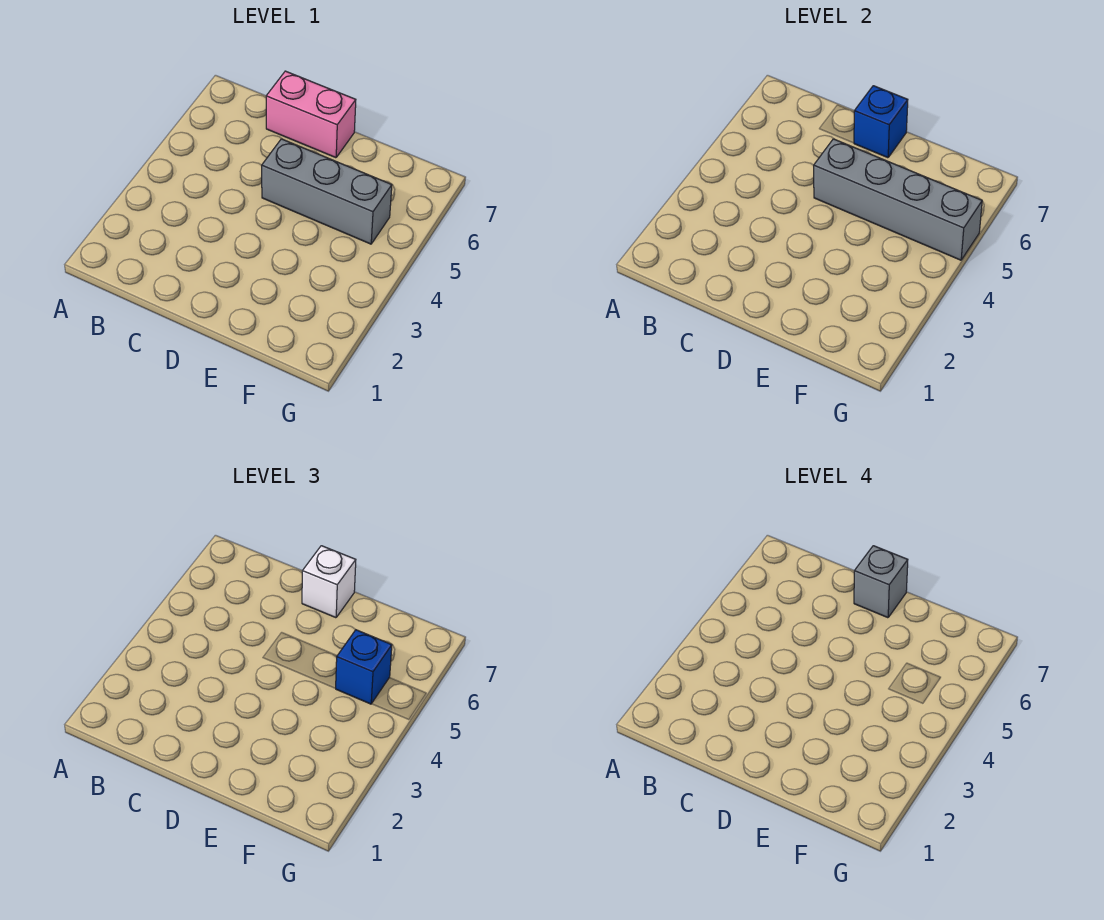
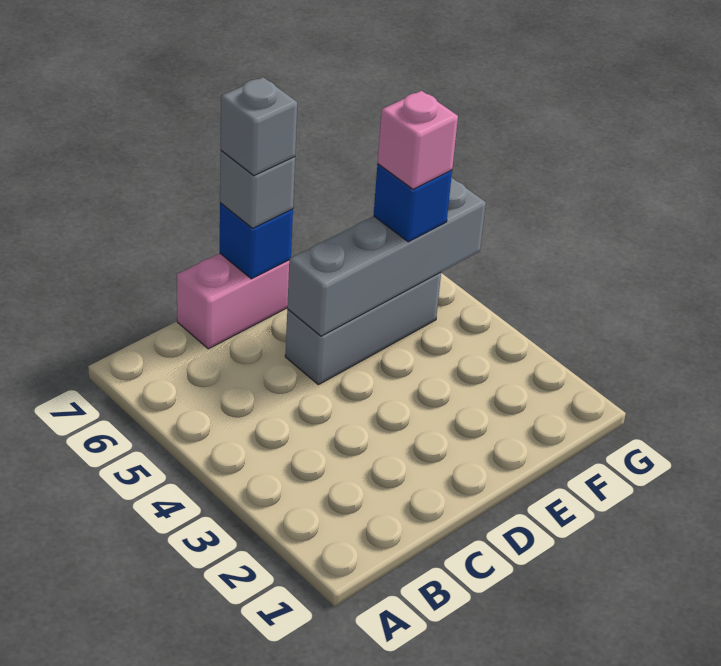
white brick D7 level 3 -> grey brick D7 level 3
none -> pink brick F5 level 4

